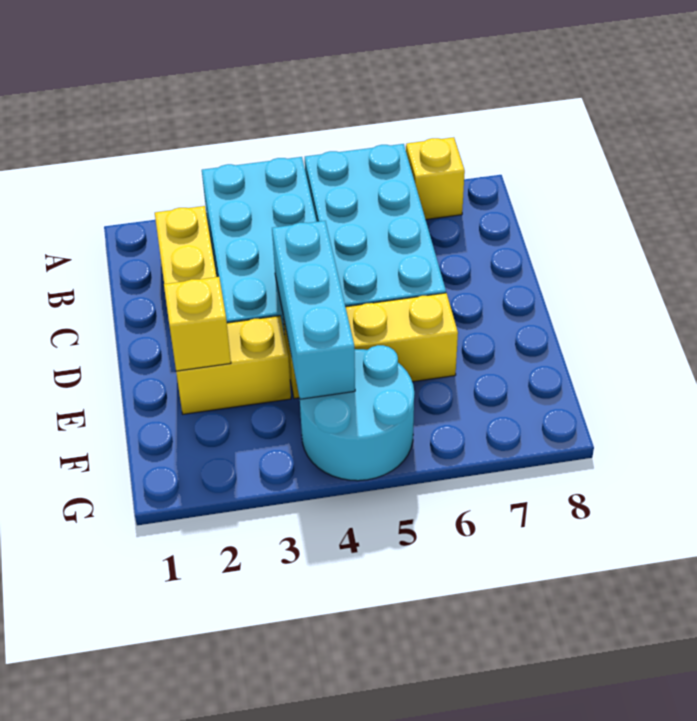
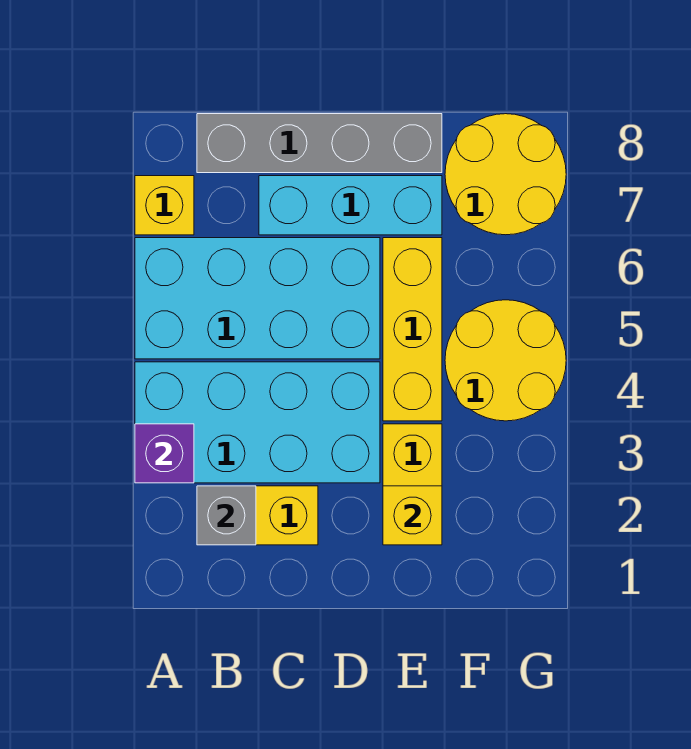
none -> purple brick A3 level 2
none -> grey brick B2 level 2
none -> grey brick B8:E8 level 1
cyan brick D4:F4 level 2 -> cyan brick C7:E7 level 1
cyan round brick F4:G5 level 1 -> yellow round brick F4:G5 level 1
none -> yellow round brick F7:G8 level 1

